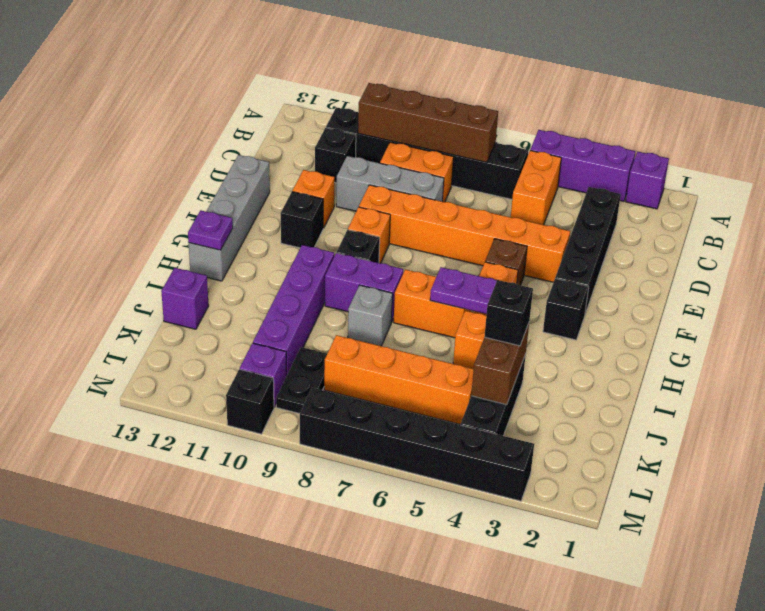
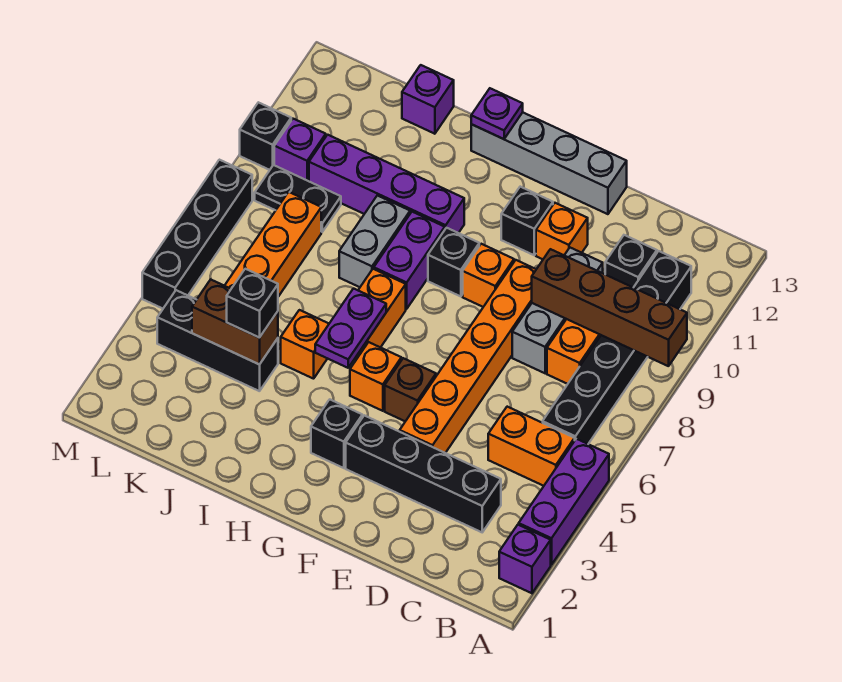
brown brick B7:B10 level 2 -> brown brick A9:D9 level 2
grey brick I8 level 1 -> grey brick I8:I9 level 1
black brick M3:M8 level 1 -> black brick M5:M8 level 1

